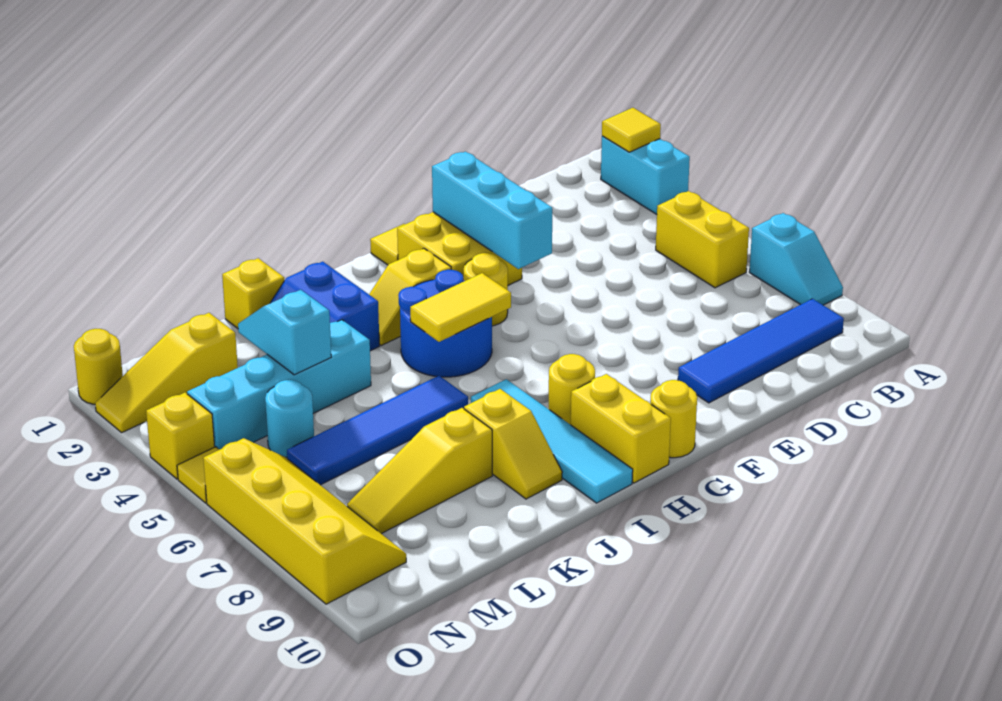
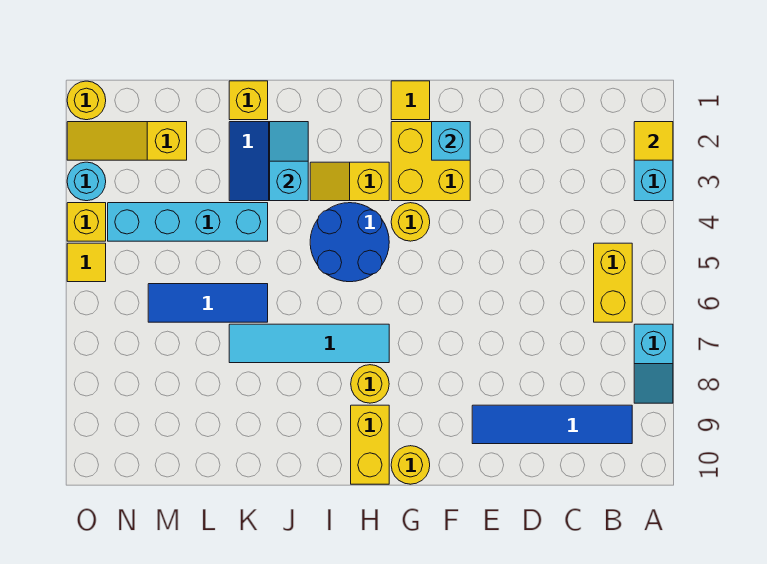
cyan brick F2:F4 level 2 -> cyan brick F2 level 2
yellow tile H5:I5 level 2 -> none
cyan tile I7:I10 level 1 -> cyan tile H7:K7 level 1
blue tile J6:M6 level 1 -> blue tile K6:M6 level 1
yellow slope J8:J9 level 1 top 8 -> none
yellow slope K8:M8 level 1 top K -> none
cyan slope L3:L4 level 2 top 4 -> cyan slope J2:J3 level 2 top 3
cyan round brick M5 level 1 -> cyan round brick O3 level 1
yellow slope N6:O9 level 1 top O -> none

